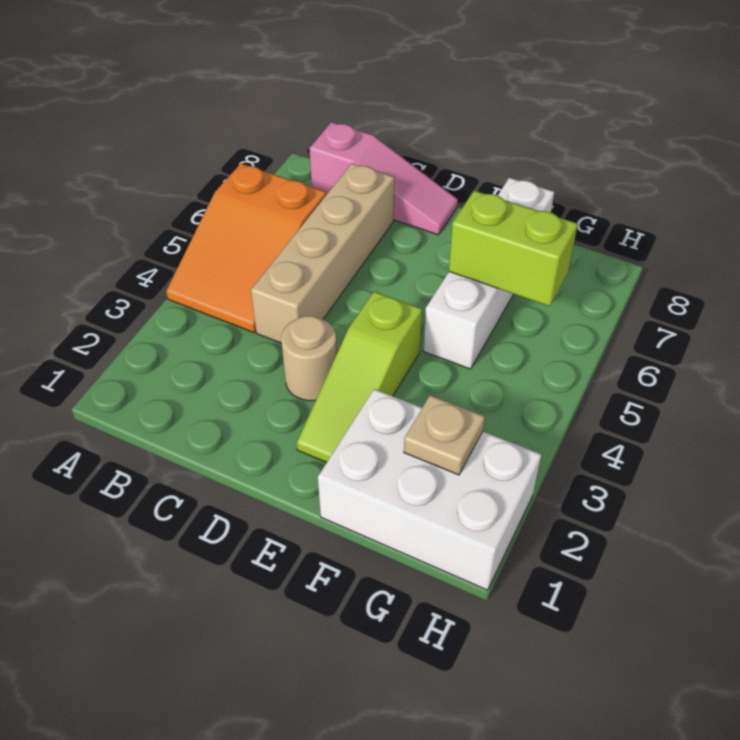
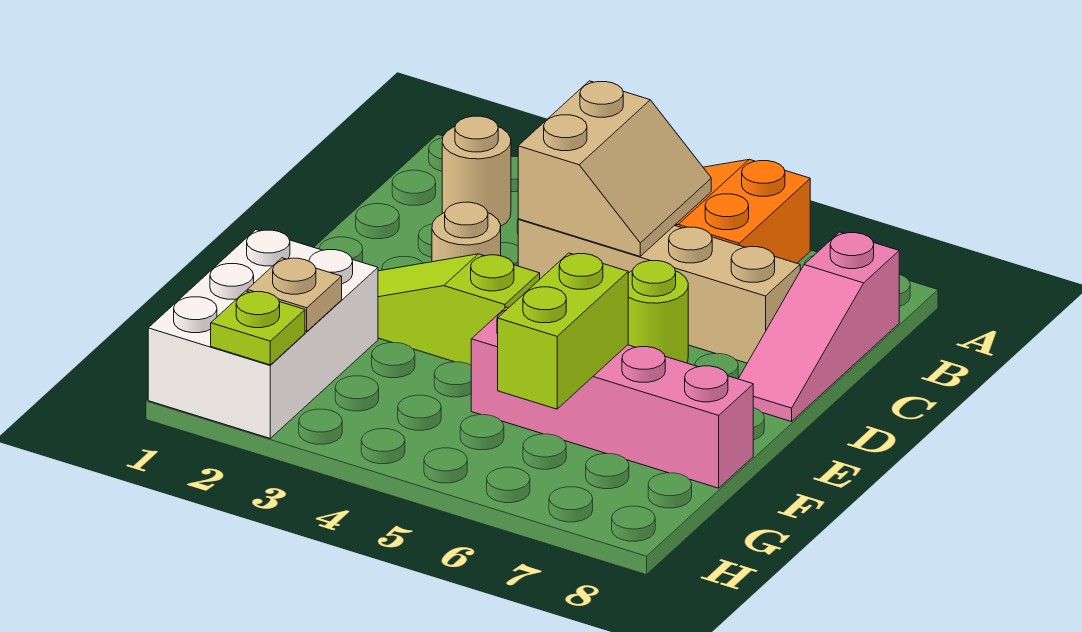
none -> tan round brick B2 level 1
none -> tan slope B4:C5 level 2 top 4
none -> lime round brick D6 level 1
white brick F5:F8 level 1 -> pink brick F5:F8 level 1
none -> lime plate H2 level 2

